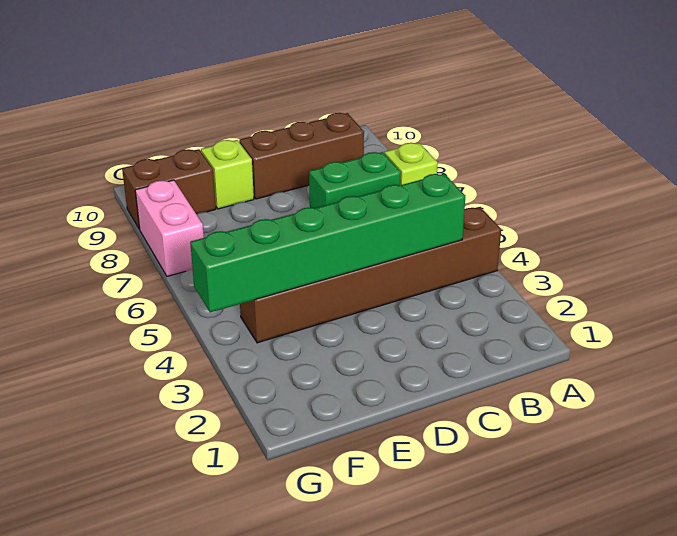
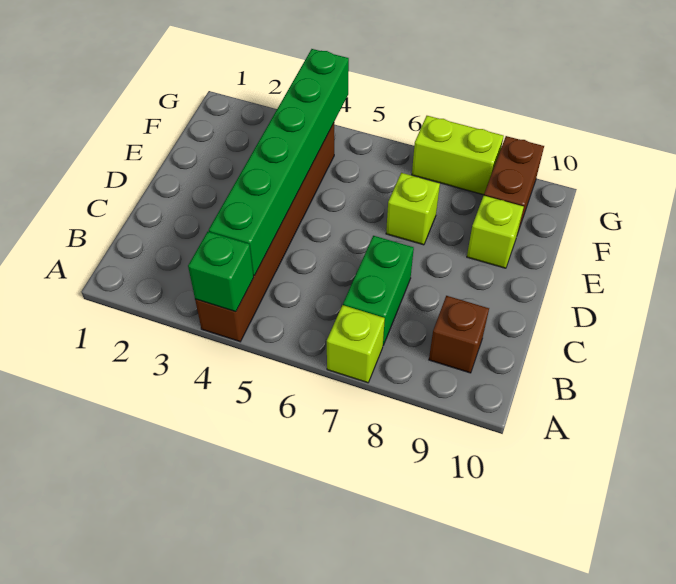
none -> green brick A4 level 2
brown brick B9:D9 level 1 -> brown brick B9 level 1
none -> lime brick E7 level 1
pink brick G7:G8 level 1 -> lime brick G7:G8 level 1

